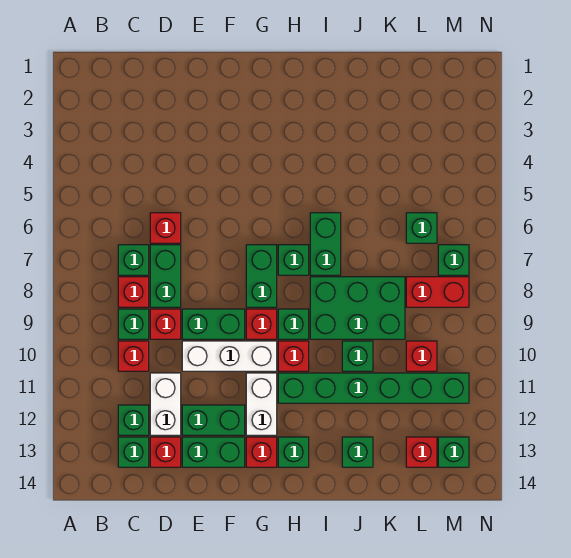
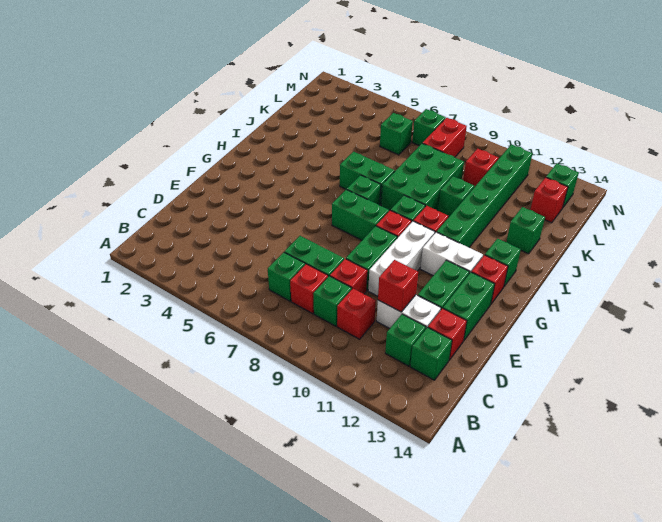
red brick D6 level 1 -> red brick D11 level 2

